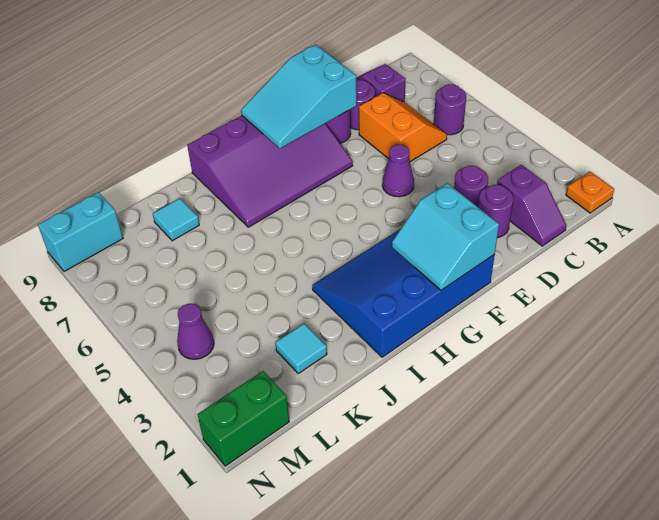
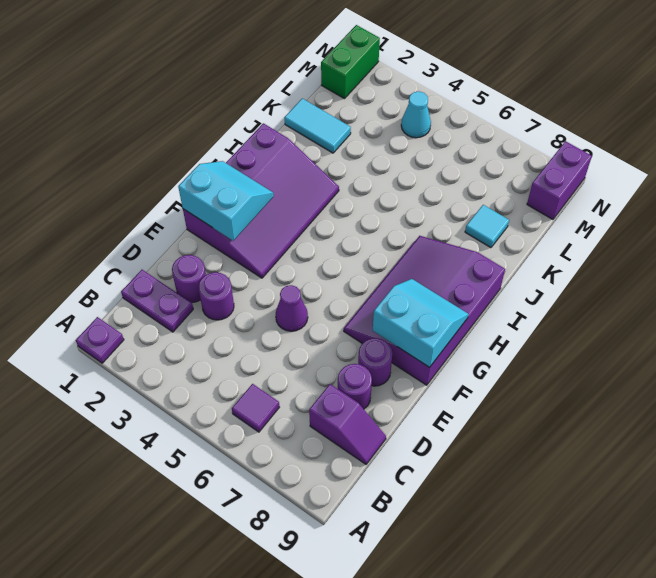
orange plate A1 level 1 -> purple plate A1 level 1
purple round brick B6 level 1 -> purple tile B6 level 1
purple slope C1:C2 level 1 top 2 -> purple plate C1:C2 level 1
orange slope C6:D7 level 1 top D -> none
cyan slope E8:G9 level 2 top E -> cyan slope F8:G9 level 2 top F
blue slope F1:I3 level 1 top 1 -> purple slope F1:I3 level 1 top 1
cyan tile K2 level 1 -> cyan tile K1:K2 level 1
purple cone M4 level 1 -> cyan cone M4 level 1
cyan brick M9:N9 level 1 -> purple brick M9:N9 level 1

